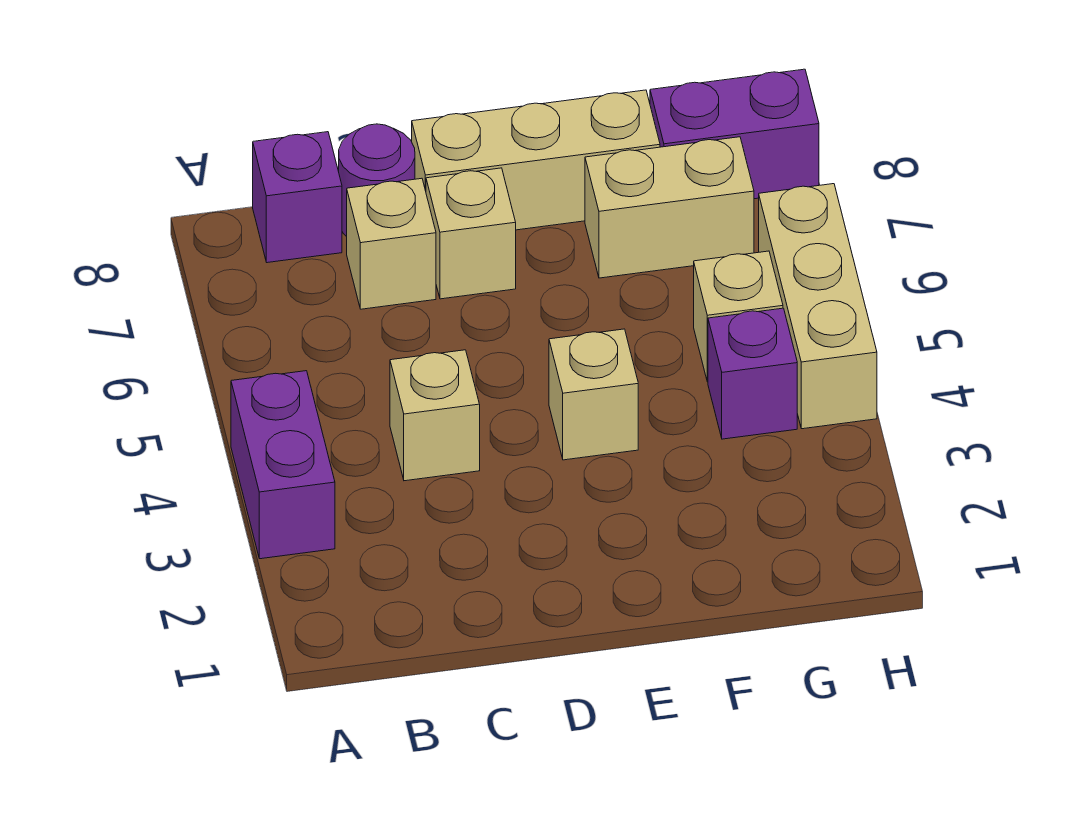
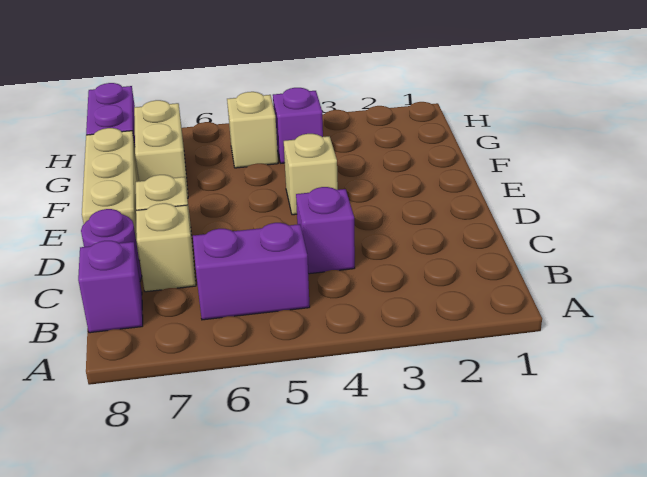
purple brick A3:A4 level 1 -> purple brick B5:B6 level 1
tan brick C4 level 1 -> purple brick C4 level 1
tan brick H4:H6 level 1 -> none

